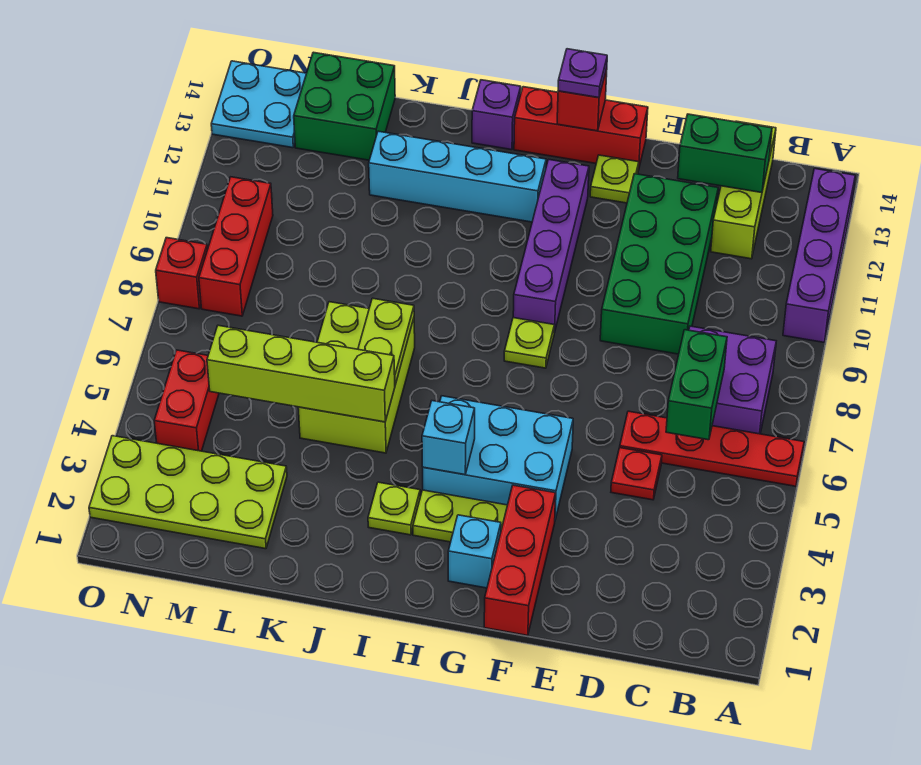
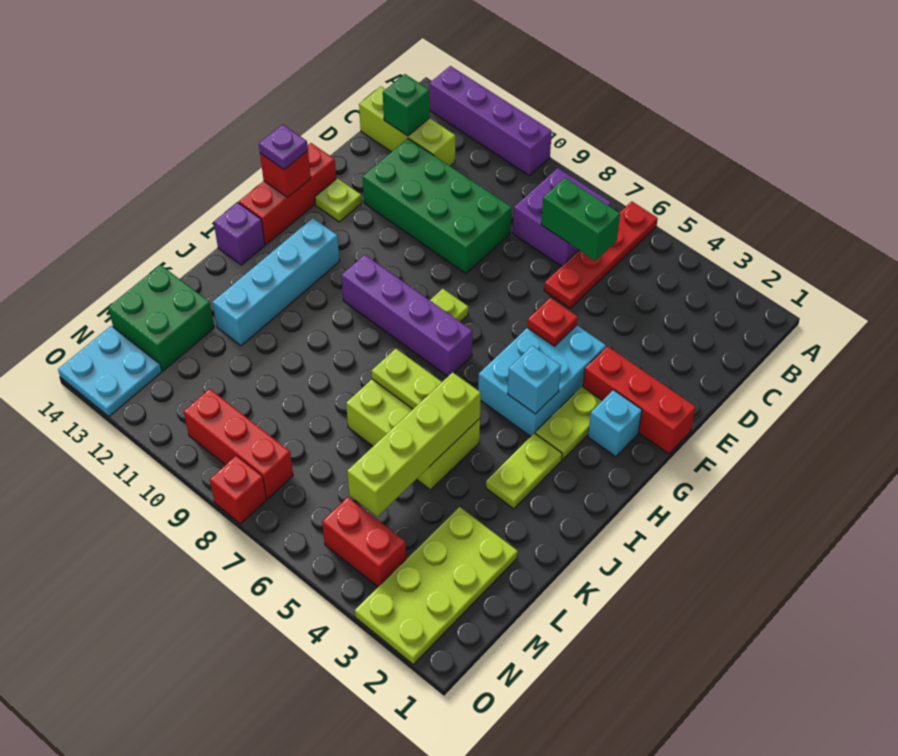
green brick C13:D13 level 2 -> green brick C13 level 2
red plate D5 level 1 -> red plate F5 level 2
purple brick G9:G12 level 1 -> purple brick H7:H10 level 1
lime plate I3 level 1 -> lime plate I3:J3 level 1

